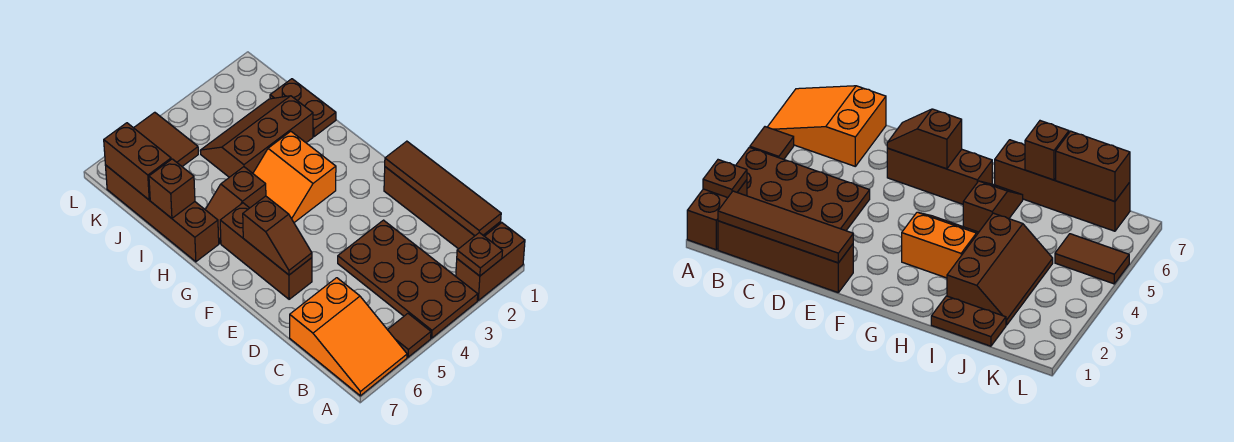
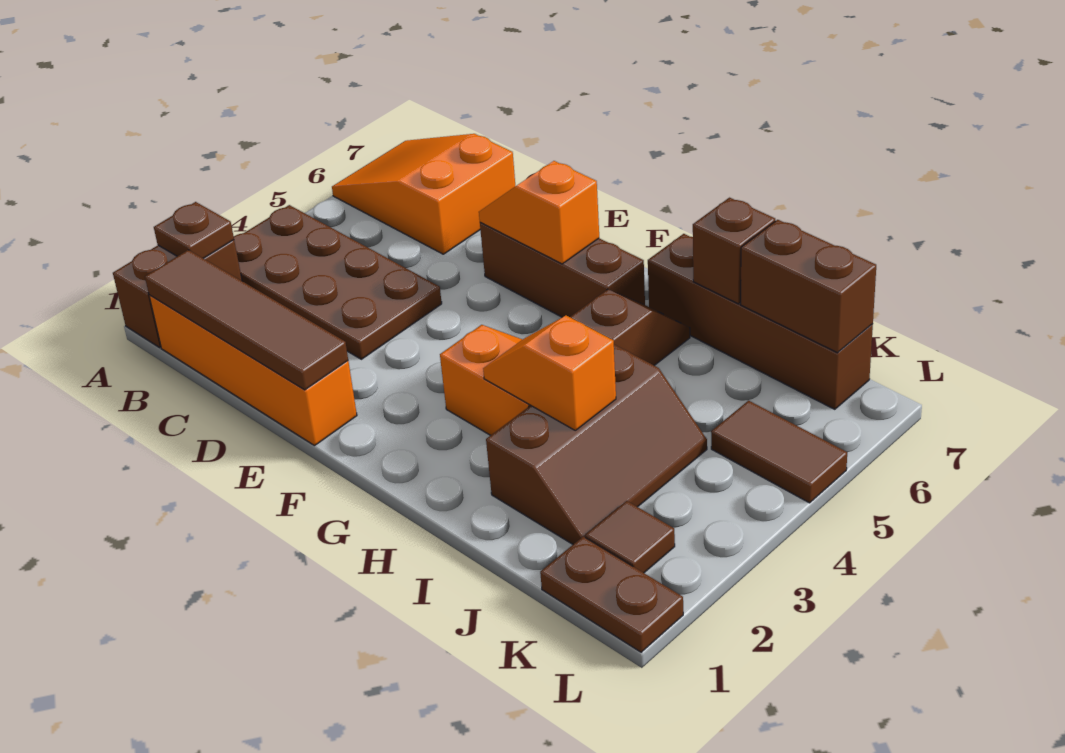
brown tile A5 level 1 -> brown tile K2 level 1
brown brick B1:E1 level 1 -> orange brick B1:E1 level 1
brown slope E6:F6 level 2 top F -> orange slope E6:F6 level 2 top F
none -> orange slope H3:I3 level 2 top I
brown plate I1:J1 level 1 -> brown plate K1:L1 level 1

